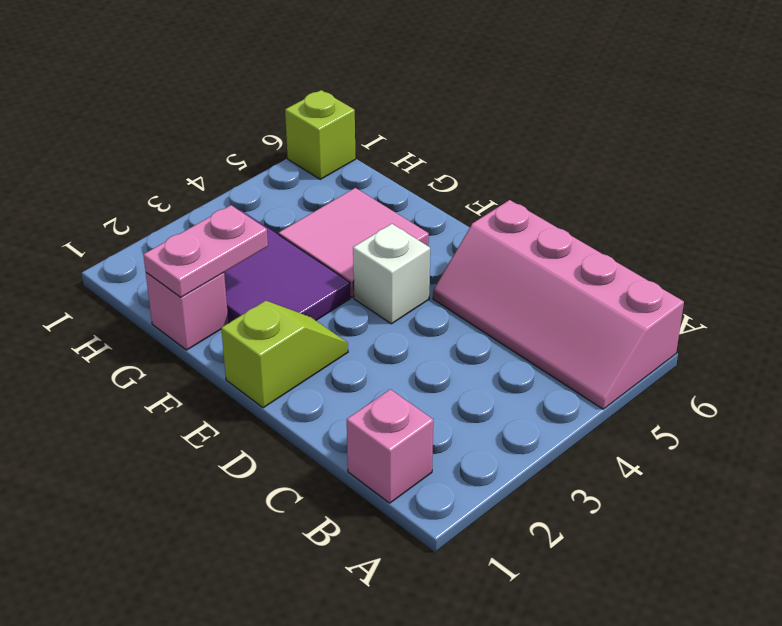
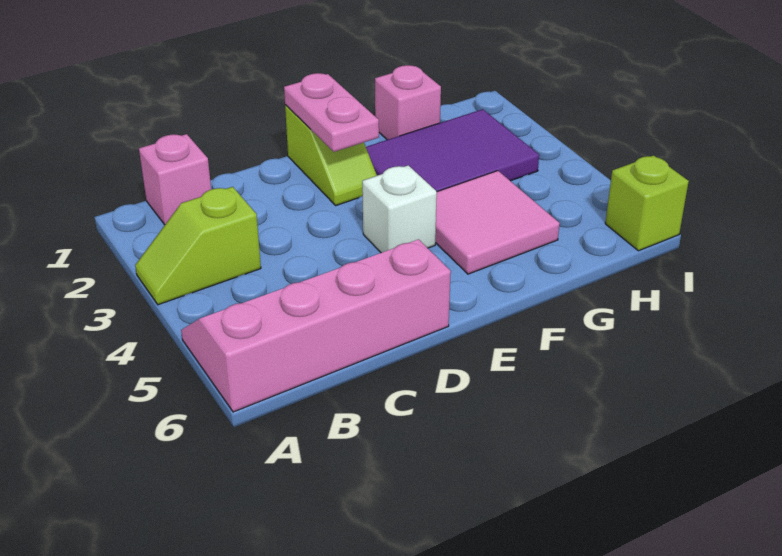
none -> lime slope A3:B3 level 1 top B
pink plate G1:G2 level 2 -> pink plate E1:E2 level 2

